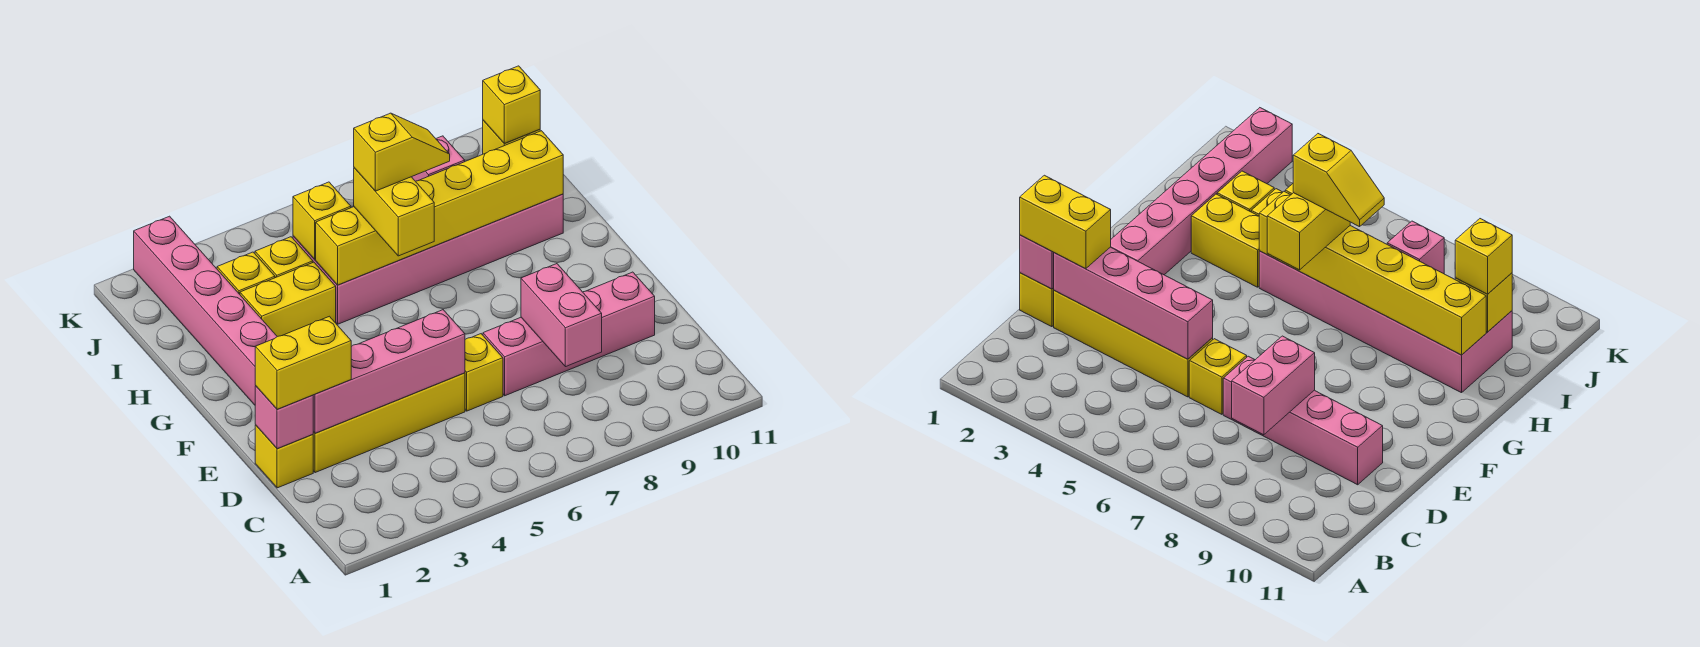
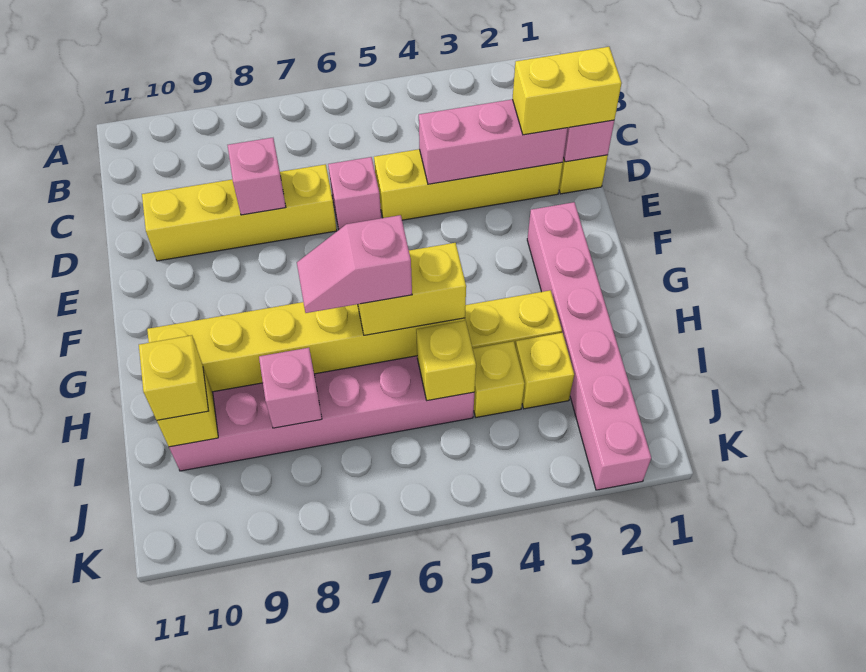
pink brick C8:D8 level 2 -> pink brick D8 level 2
pink brick D2:D5 level 2 -> pink brick D2:D4 level 2
yellow brick D6 level 1 -> pink brick D6 level 1
pink brick D7:D10 level 1 -> yellow brick D7:D10 level 1
yellow brick G6:H6 level 3 -> yellow brick H5:H6 level 3
yellow slope H6:H7 level 4 top 6 -> pink slope H6:H7 level 4 top 6

